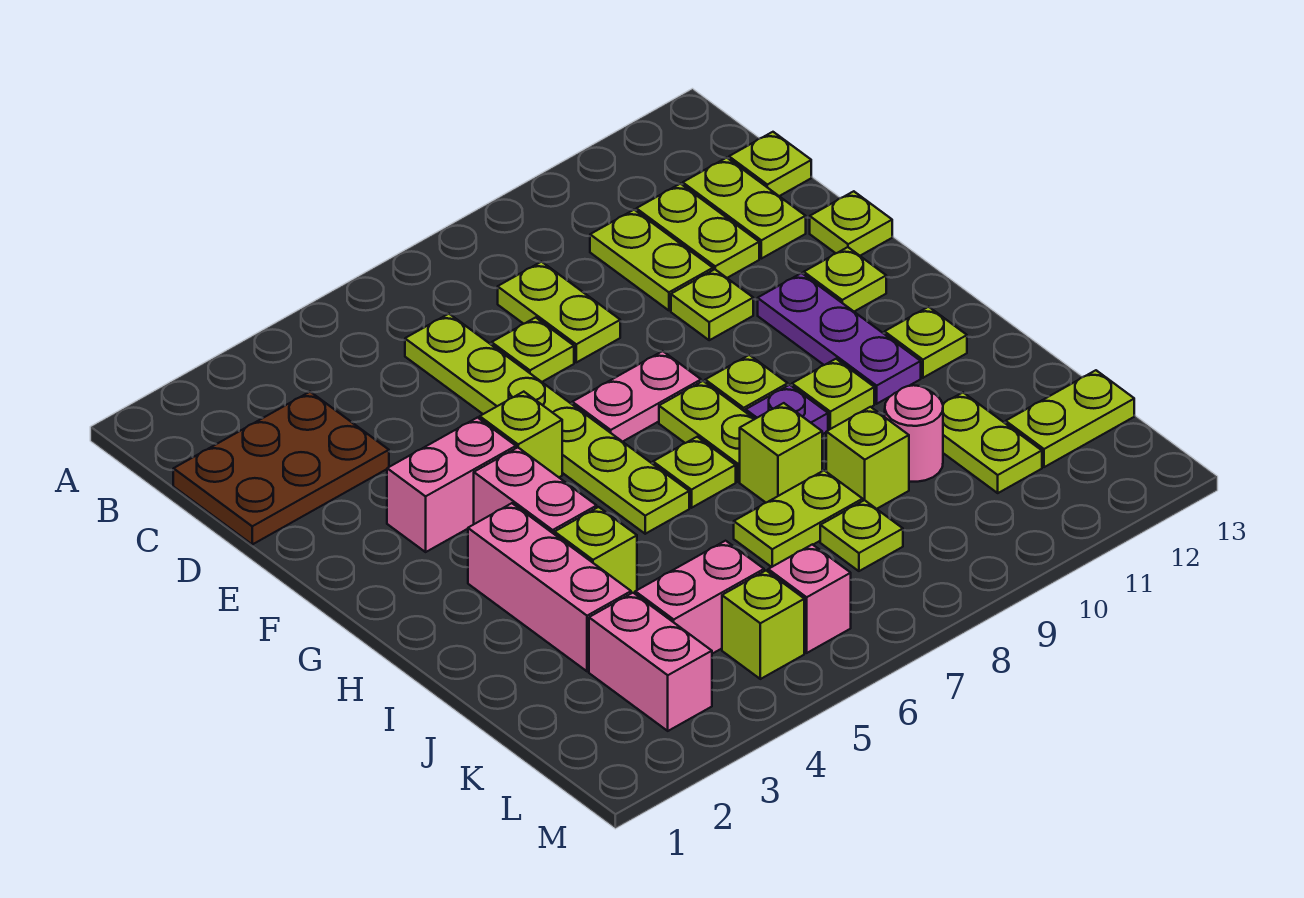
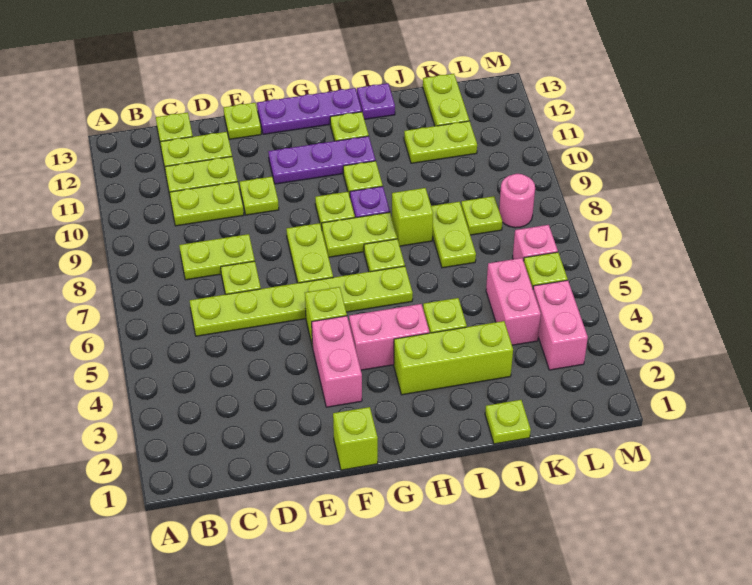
brown plate C1:D3 level 1 -> none
pink plate F7:F8 level 1 -> lime plate F7:F8 level 1
lime plate F12 level 1 -> lime plate J1 level 1
none -> purple plate F13:H13 level 1
pink brick H3:J3 level 1 -> lime brick H3:J3 level 1
none -> purple plate I13 level 1
lime brick J9 level 1 -> lime brick F1 level 1
pink round brick J10 level 1 -> pink round brick L8 level 1
pink brick K3:L3 level 1 -> pink brick L3:L4 level 1

